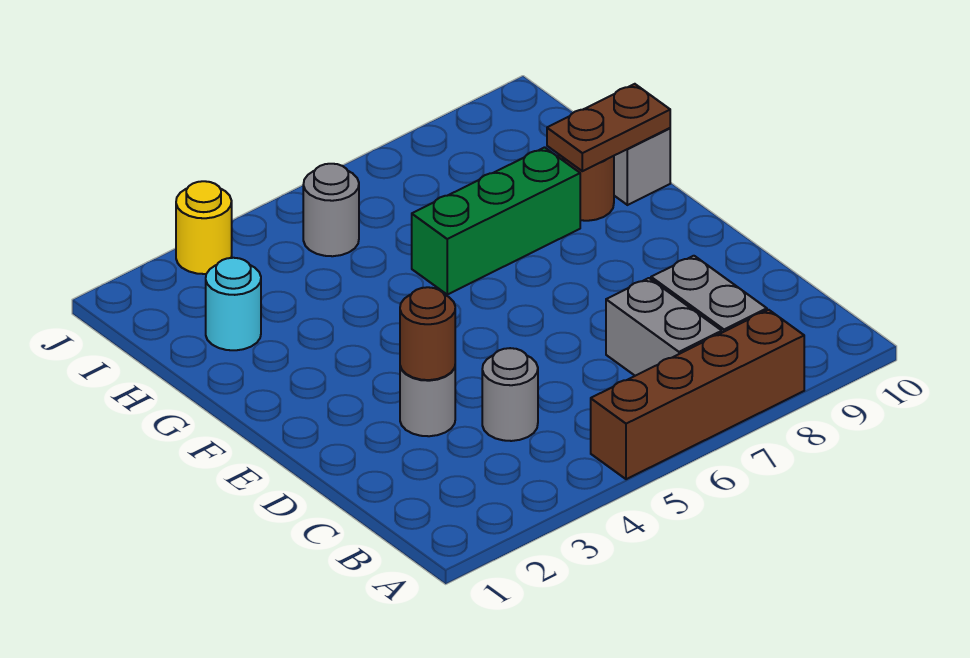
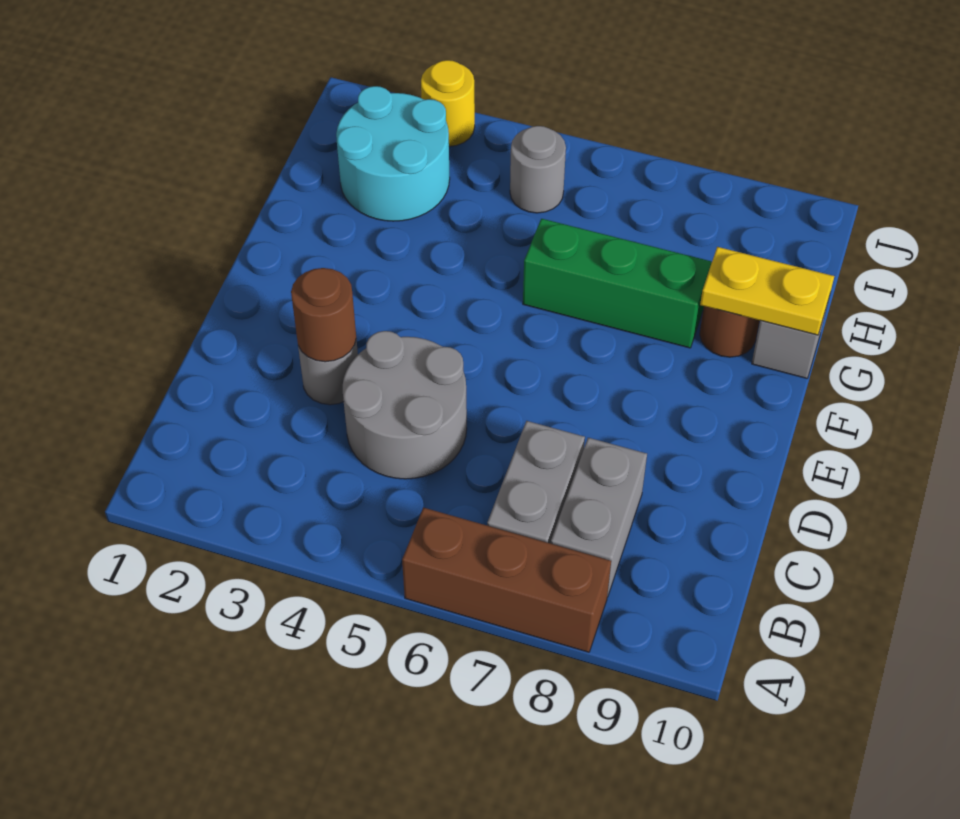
brown brick A5:A8 level 1 -> brown brick A6:A8 level 1
grey round brick C4 level 1 -> grey round brick C4:D5 level 1
brown plate G9:G10 level 2 -> yellow plate G9:G10 level 2
cyan round brick H2 level 1 -> cyan round brick H2:I3 level 1

